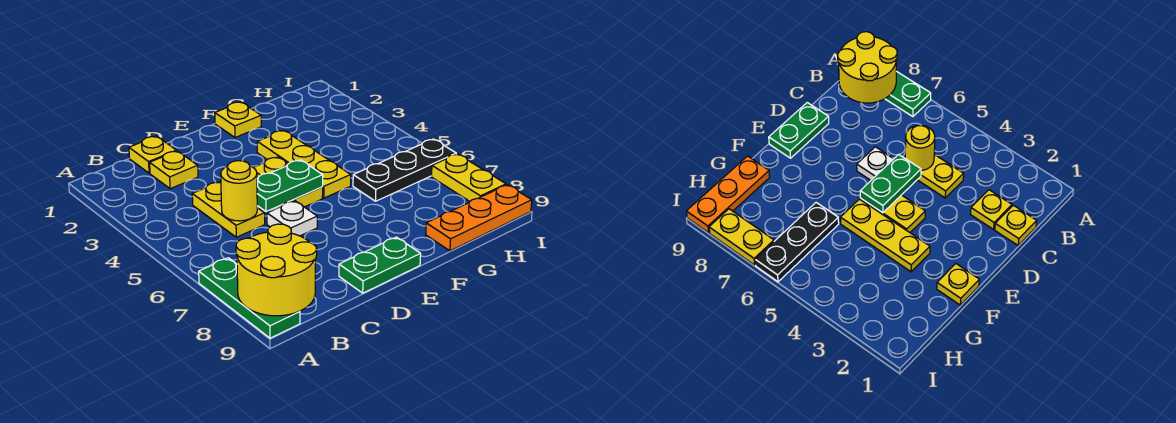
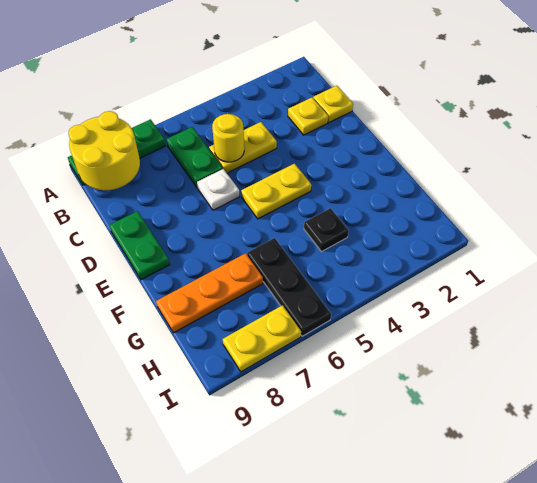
green plate D5:E5 level 2 -> green plate B6:C6 level 1
yellow plate F1 level 1 -> none
yellow plate F3:F5 level 1 -> none
none -> black plate G4 level 1
orange plate G9:I9 level 1 -> orange plate G7:G9 level 1

